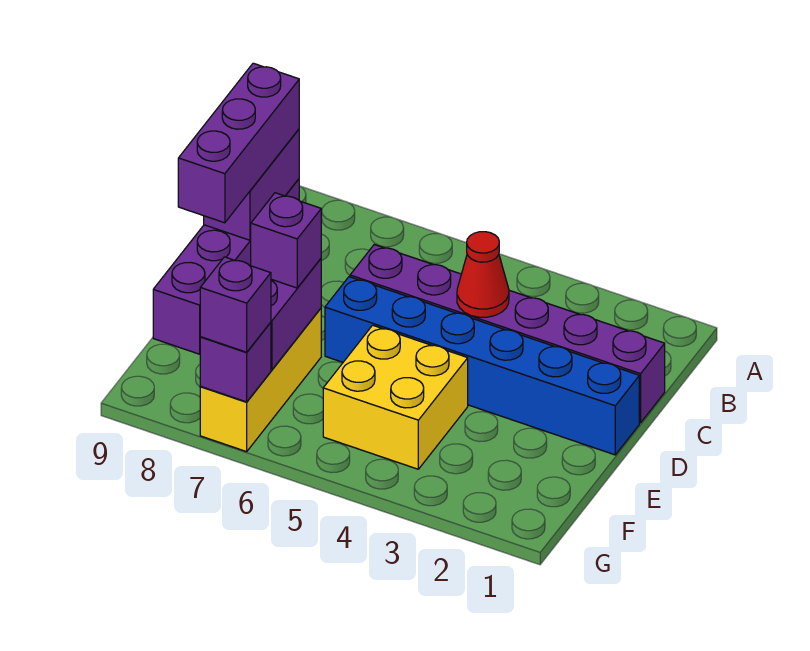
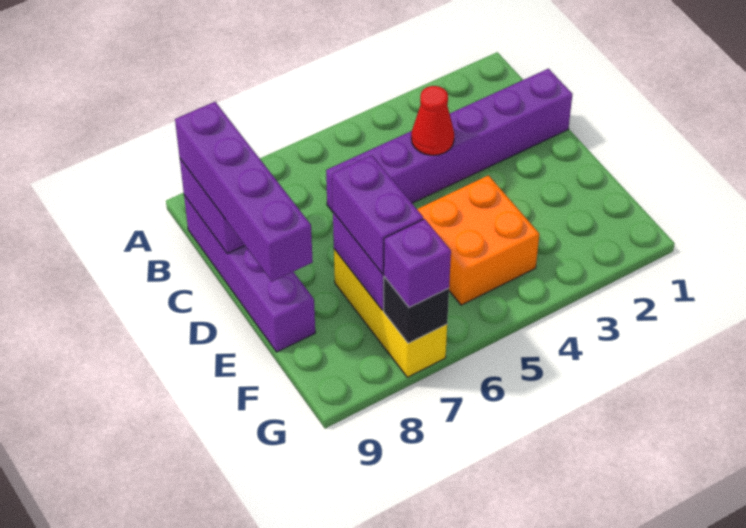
purple brick B9:D9 level 3 -> purple brick B9:E9 level 3
blue brick D1:D6 level 1 -> none
yellow brick E4:F5 level 1 -> orange brick E4:F5 level 1
purple brick E7 level 3 -> purple brick E7:F7 level 3
purple brick G7 level 2 -> black brick G7 level 2

